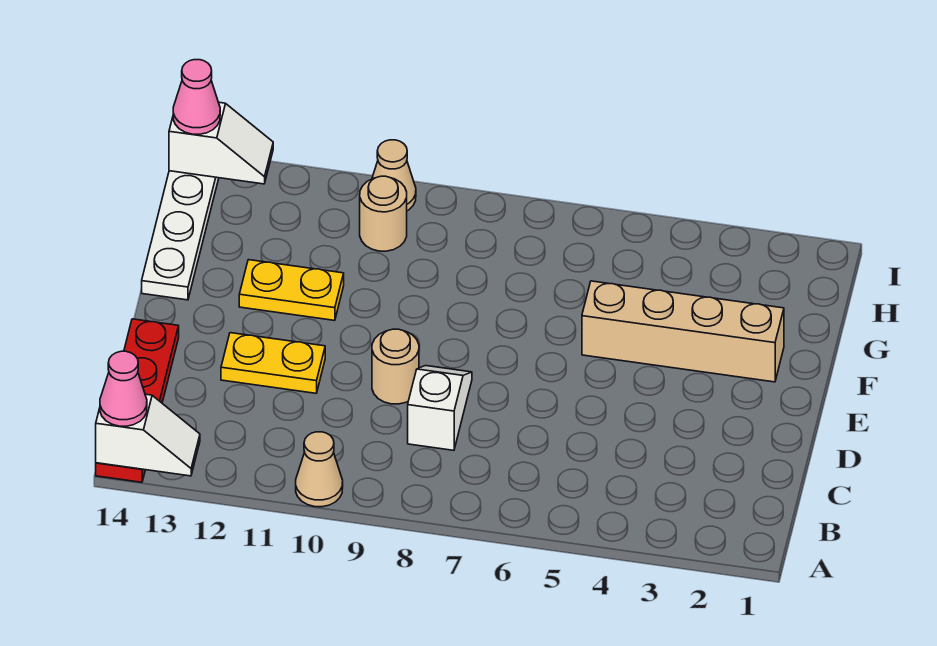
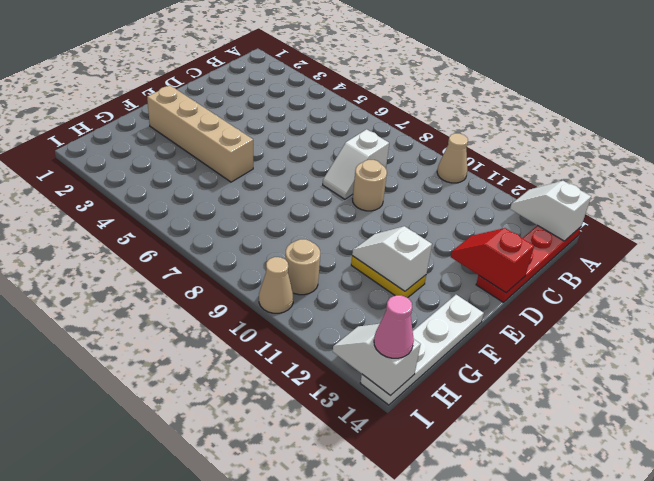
pink cone A14 level 3 -> none
yellow plate D11:D12 level 1 -> none
none -> red slope D13:D14 level 2 top 14
none -> white slope F11:F12 level 2 top 12

